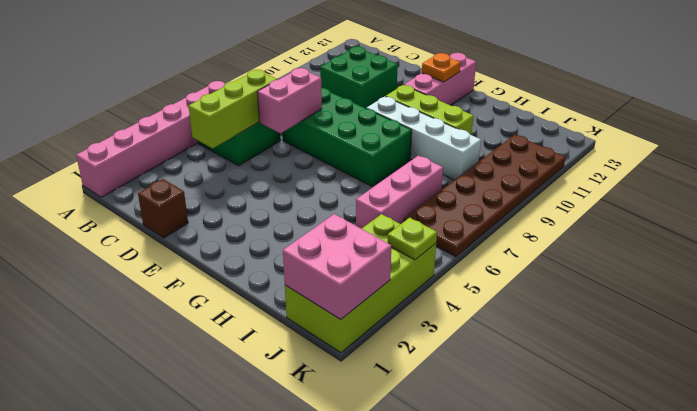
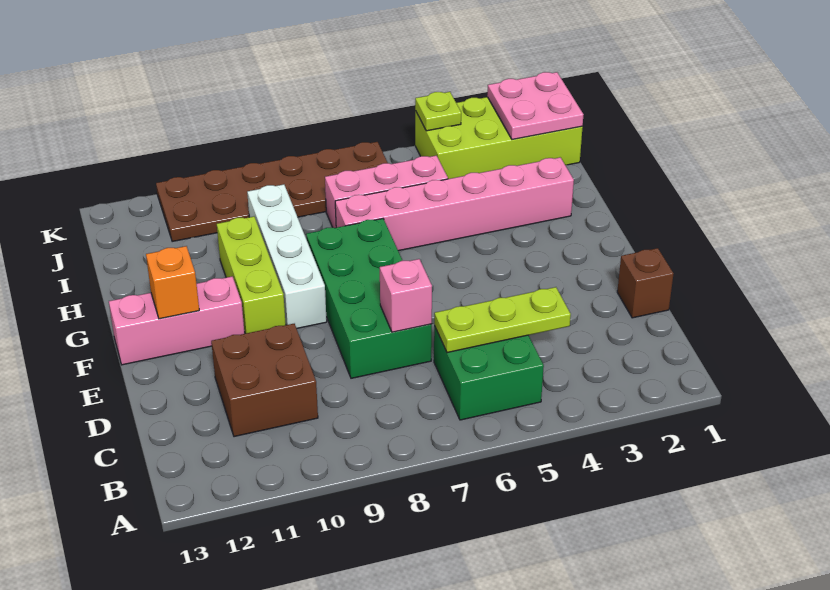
pink brick A1:A6 level 1 -> pink brick H2:H7 level 1
lime brick C4:C6 level 2 -> lime plate C4:C6 level 2
green brick C10:D11 level 1 -> brown brick C10:D11 level 1
pink brick D6:D7 level 2 -> pink brick D7 level 2
orange plate F12 level 2 -> orange brick F12 level 2
pink brick J1:K2 level 2 -> pink plate J1:K2 level 2

